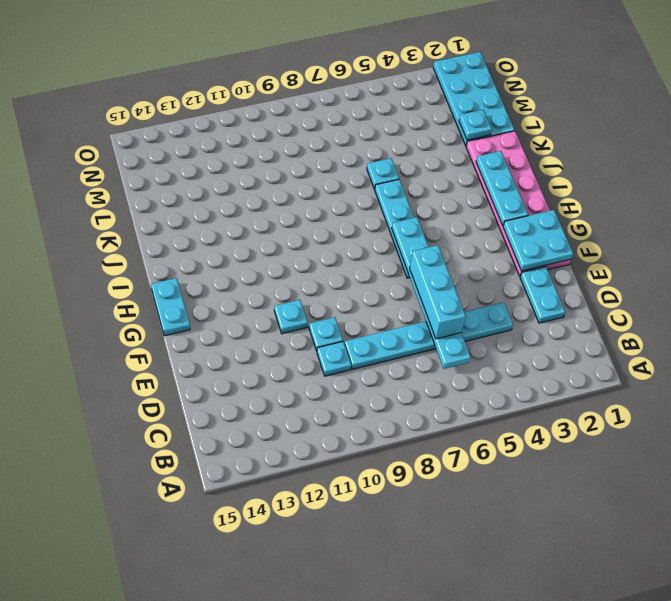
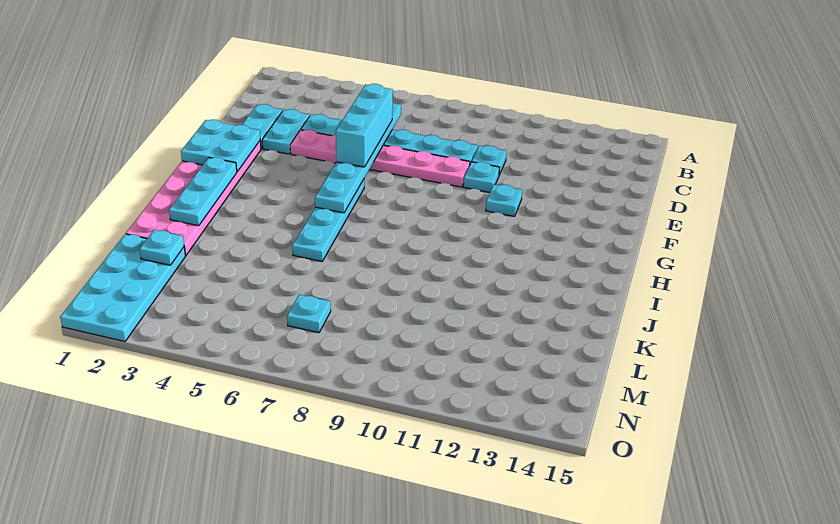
none -> pink plate E4:E9 level 1
cyan plate G15:H15 level 1 -> cyan plate D3:E3 level 1
cyan plate K6 level 1 -> cyan plate M7 level 1

